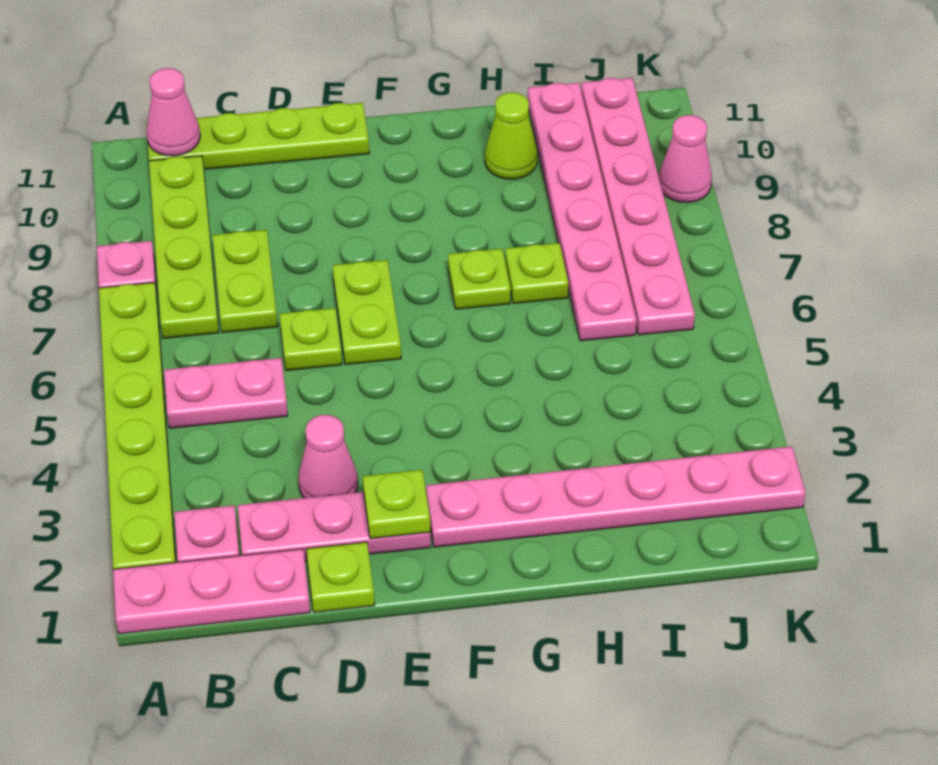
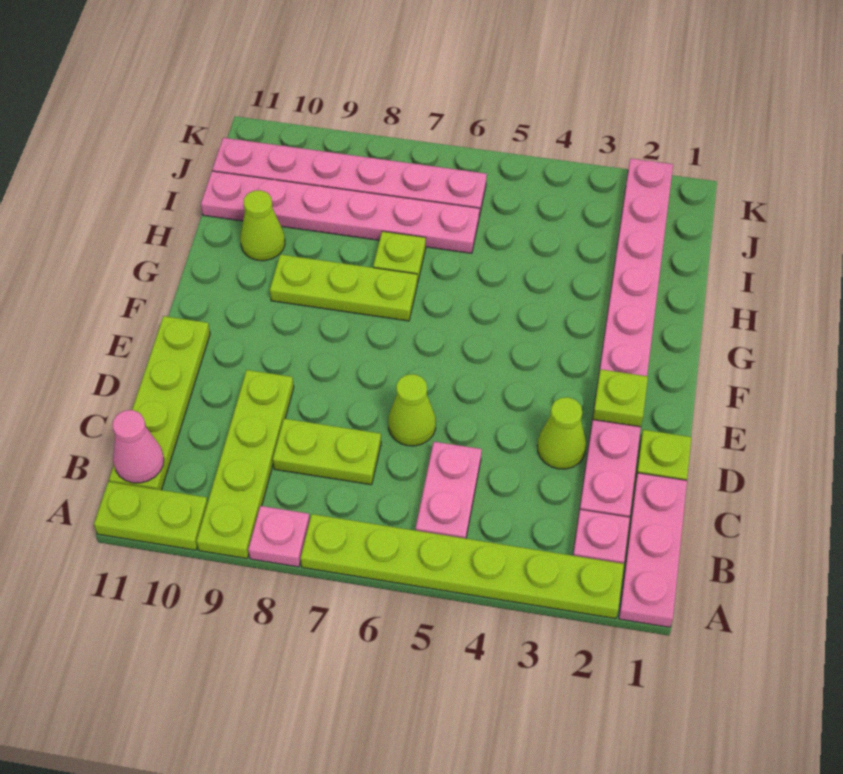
lime plate B7:B10 level 1 -> lime plate A9:D9 level 1
pink cone D3 level 1 -> lime cone D3 level 1
lime plate D6 level 1 -> lime cone D6 level 1
lime plate E6:E7 level 1 -> lime plate A10:A11 level 1
lime plate G7 level 1 -> lime plate G7:G9 level 1
pink cone K9 level 1 -> none

